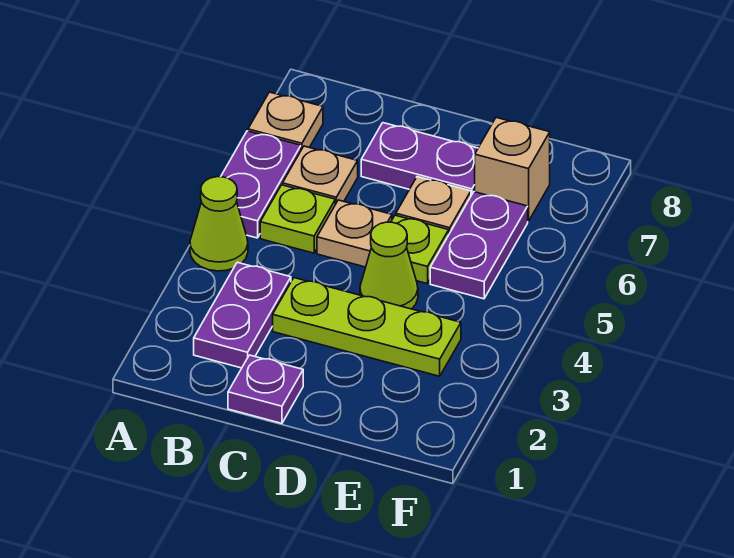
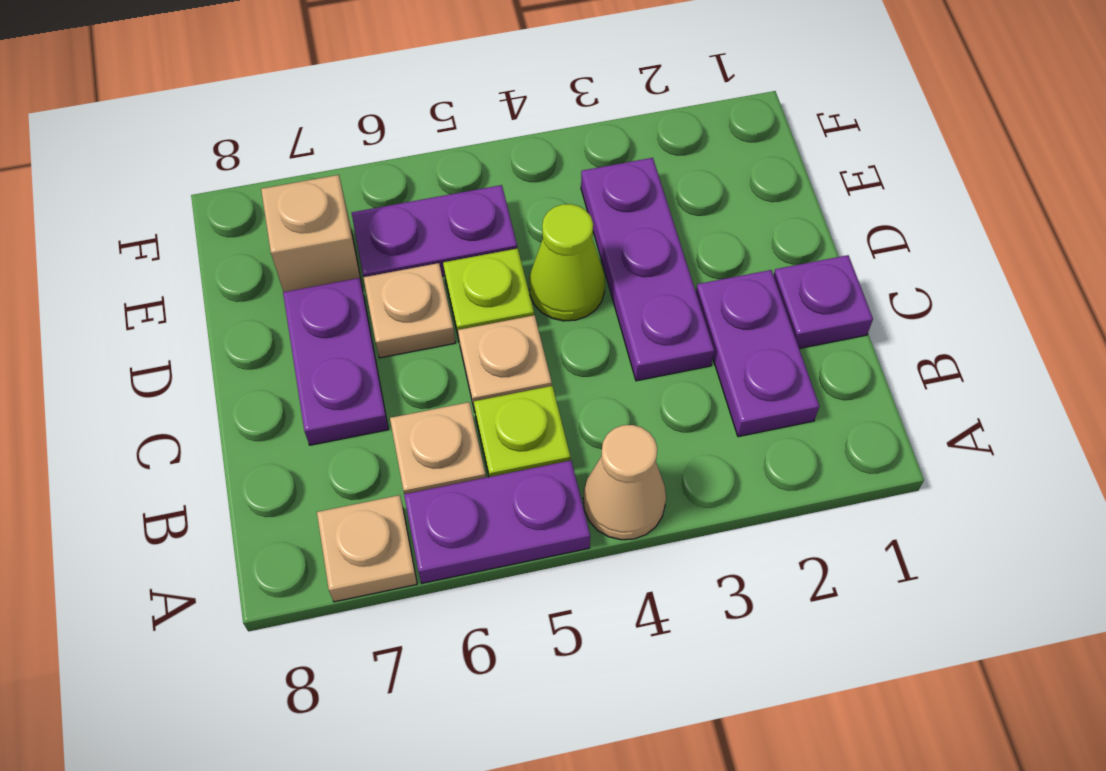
lime cone A4 level 1 -> tan cone A4 level 1
purple plate B2:B3 level 1 -> purple plate B2:C2 level 1
lime plate C3:E3 level 1 -> purple plate C3:E3 level 1

